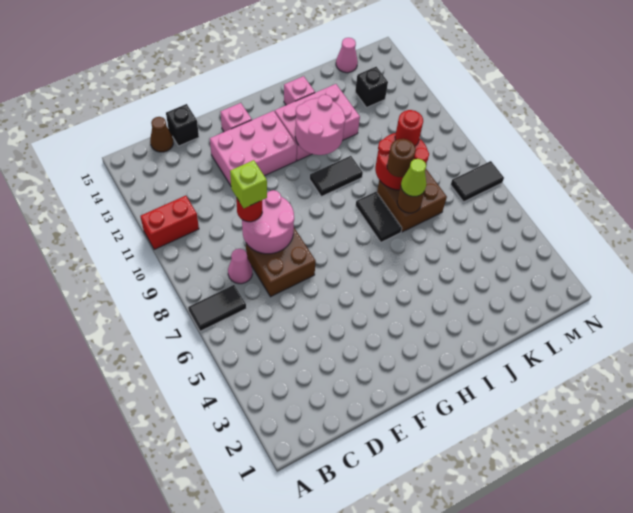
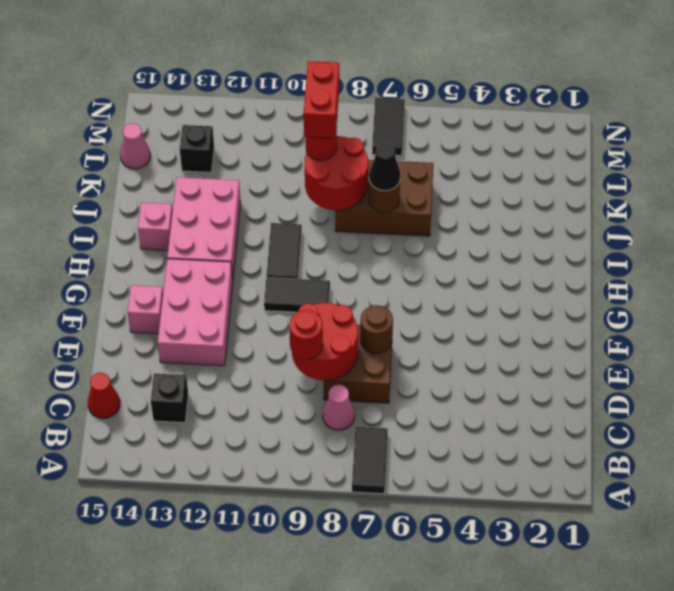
red brick A11:B11 level 1 -> red brick K9:L9 level 4
brown cone C15 level 1 -> red cone C15 level 1
pink round brick D8:E9 level 2 -> red round brick D8:E9 level 2
lime brick D9 level 4 -> none
black brick D15 level 1 -> black brick C13 level 1
pink round brick H11:I12 level 2 -> none
black tile I7:I8 level 1 -> black tile G9:G10 level 1
brown brick J7:K8 level 1 -> brown brick J6:K8 level 1
lime cone J7 level 3 -> black cone J7 level 3
brown round brick J8 level 3 -> brown round brick E7 level 2

